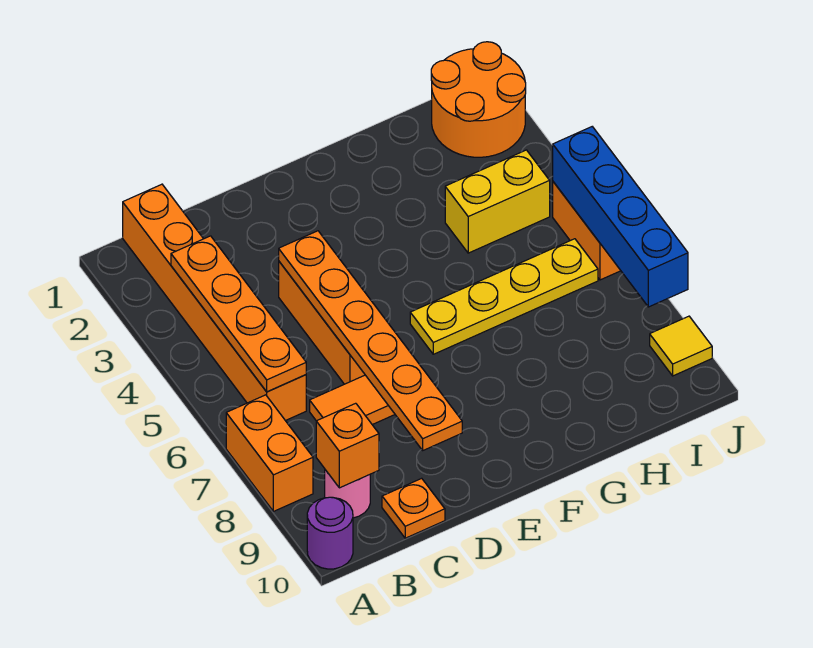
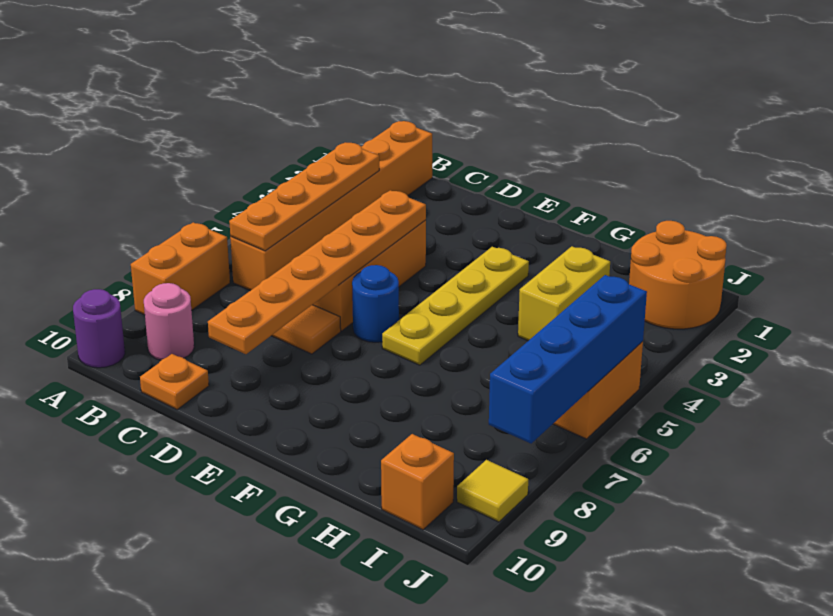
orange brick B9 level 2 -> orange brick I10 level 1
none -> blue round brick E6 level 1
yellow plate F6:I6 level 1 -> yellow plate F3:F6 level 1
yellow brick H4:I4 level 1 -> yellow brick H3:H4 level 1

